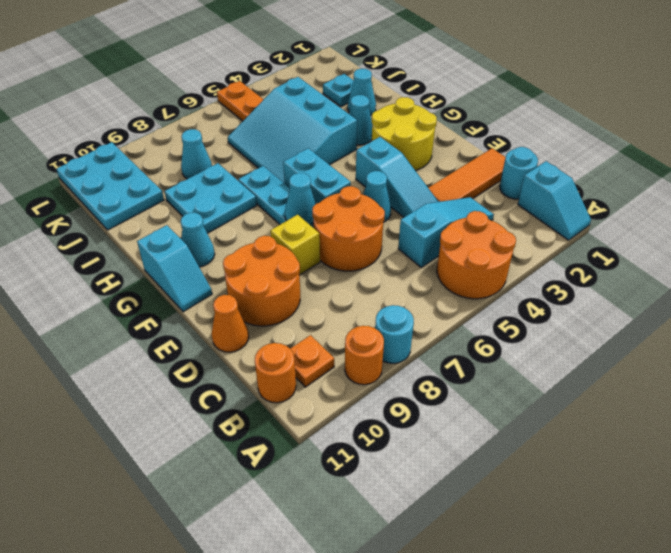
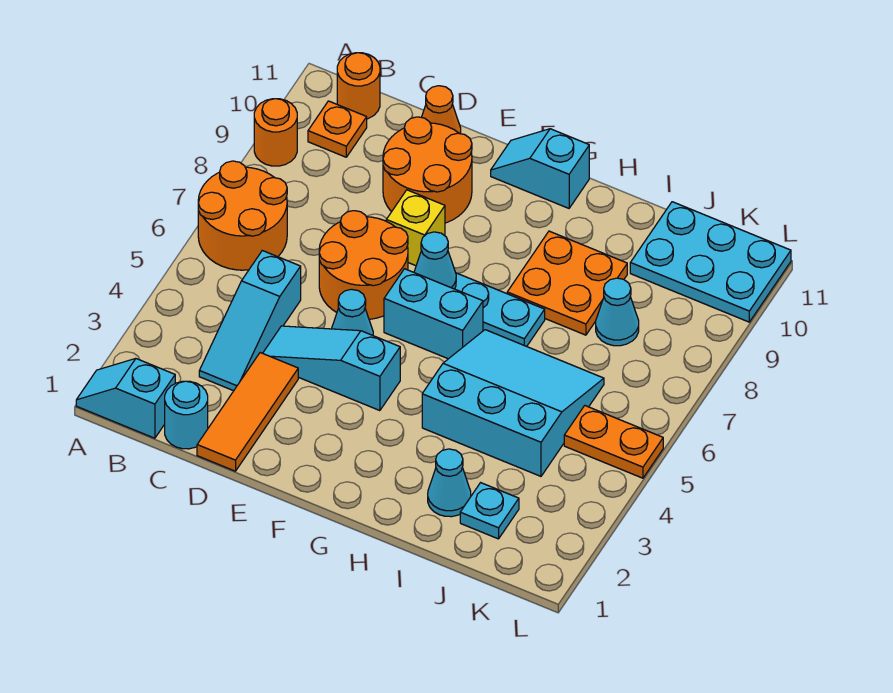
orange round brick A4:B5 level 1 -> orange round brick A6:B7 level 1
cyan round brick A8 level 1 -> none
yellow round brick F2:G3 level 1 -> none
cyan cone G10 level 1 -> none
cyan cone H3 level 1 -> none
cyan plate H8:I9 level 1 -> orange plate H8:I9 level 1

